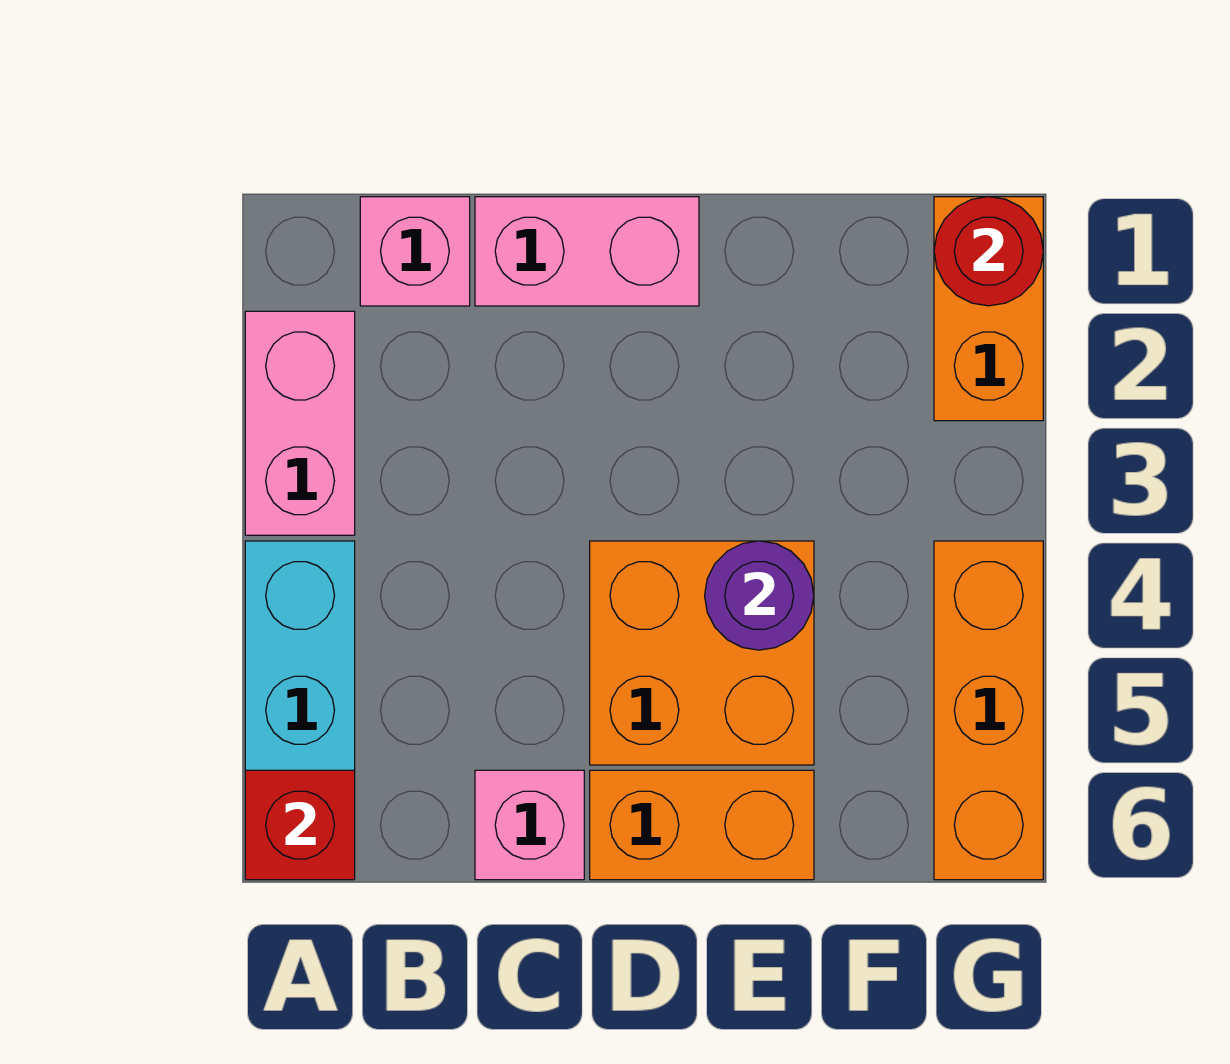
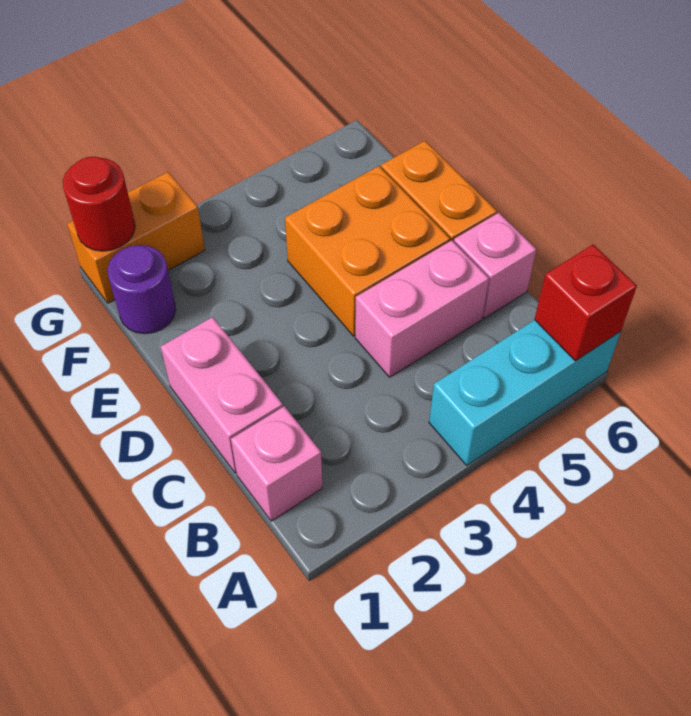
pink brick A2:A3 level 1 -> pink brick C4:C5 level 1
purple round brick E4 level 2 -> purple round brick F1 level 1
orange brick G4:G6 level 1 -> none

